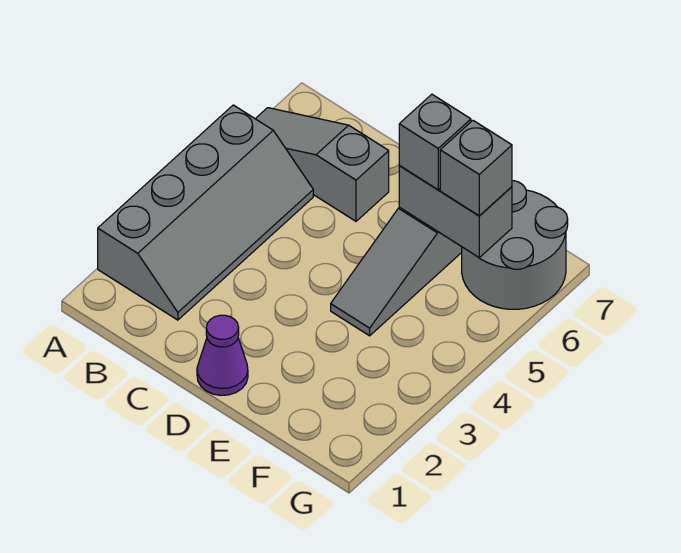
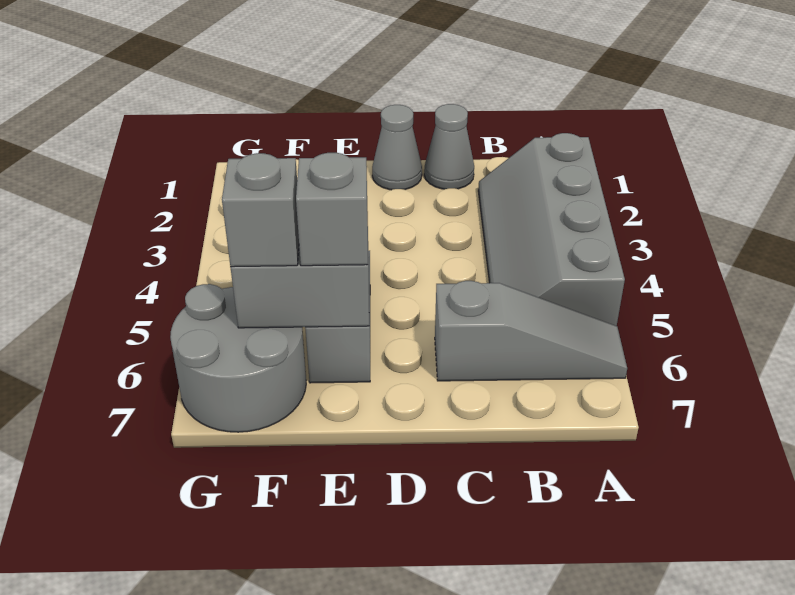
none -> grey cone C1 level 1
purple cone D1 level 1 -> grey cone D1 level 1

